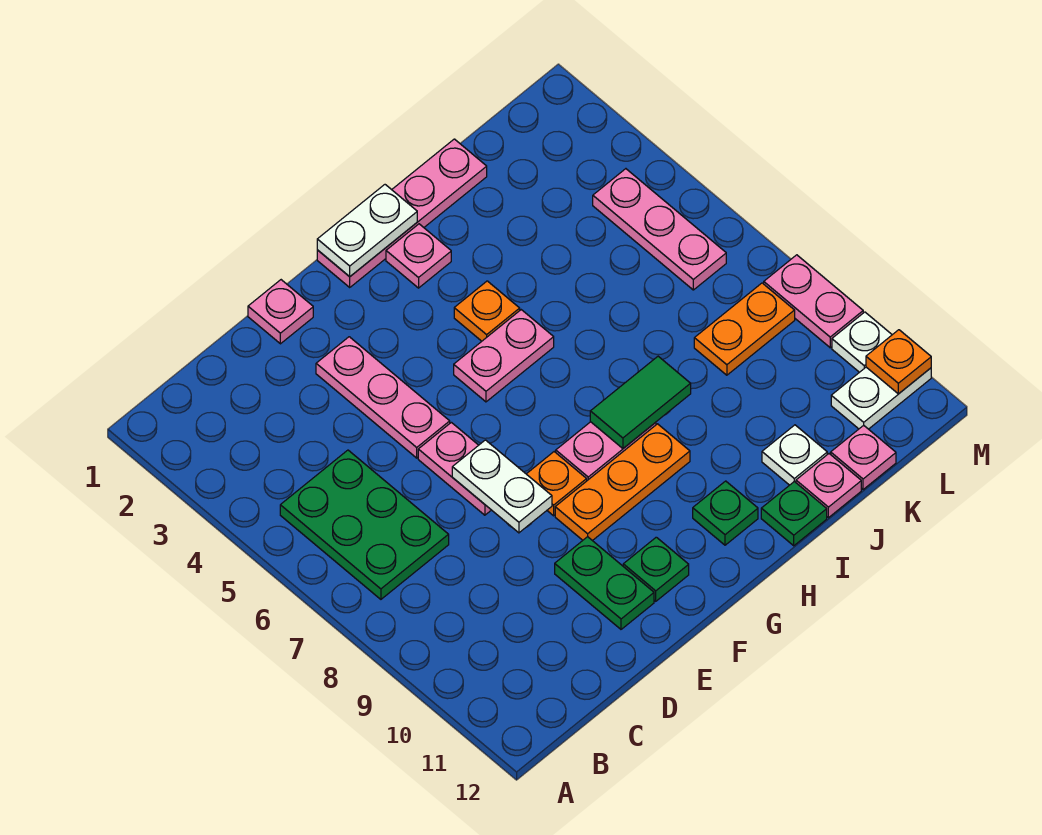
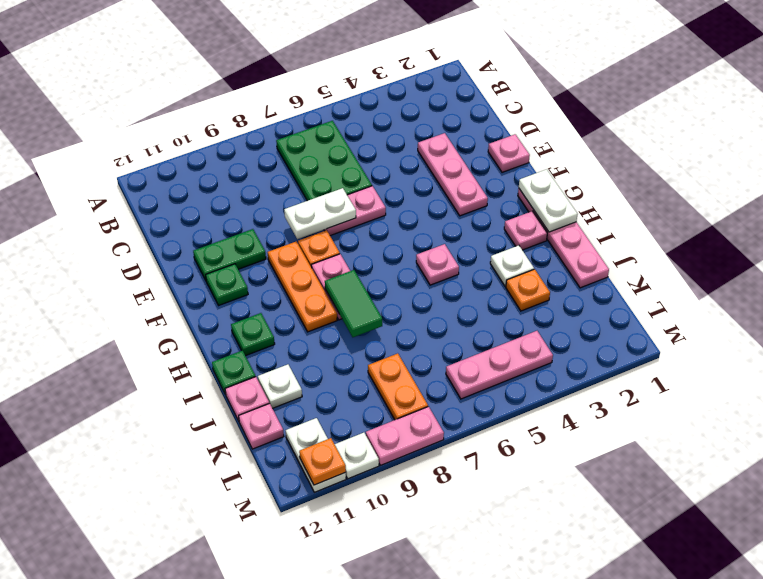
green plate B5:C7 level 1 -> green plate B6:D7 level 1
pink plate E3:E5 level 1 -> pink plate D3:F3 level 1
pink plate G5:H5 level 1 -> pink plate H5 level 1
orange plate H4 level 1 -> orange plate J3 level 1
none -> white plate I3 level 1

